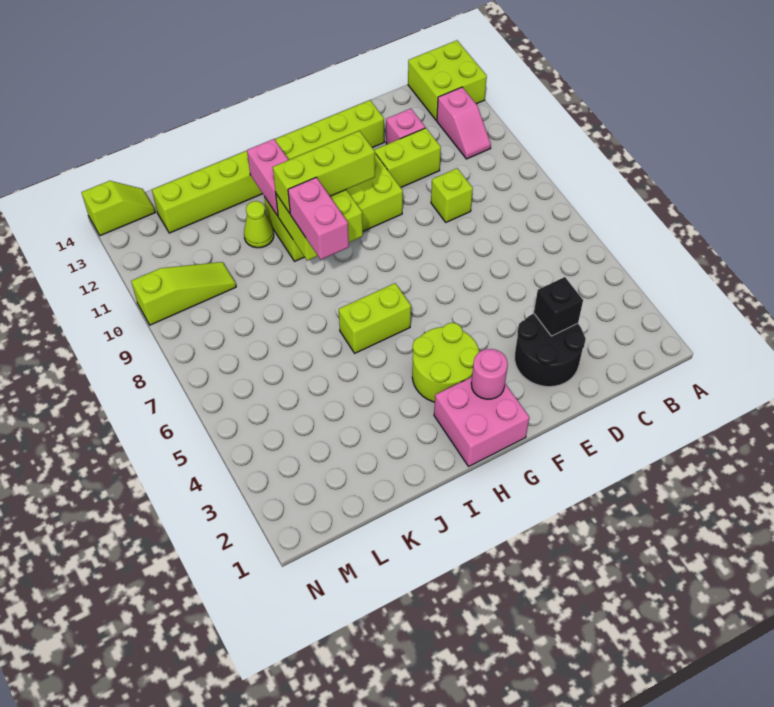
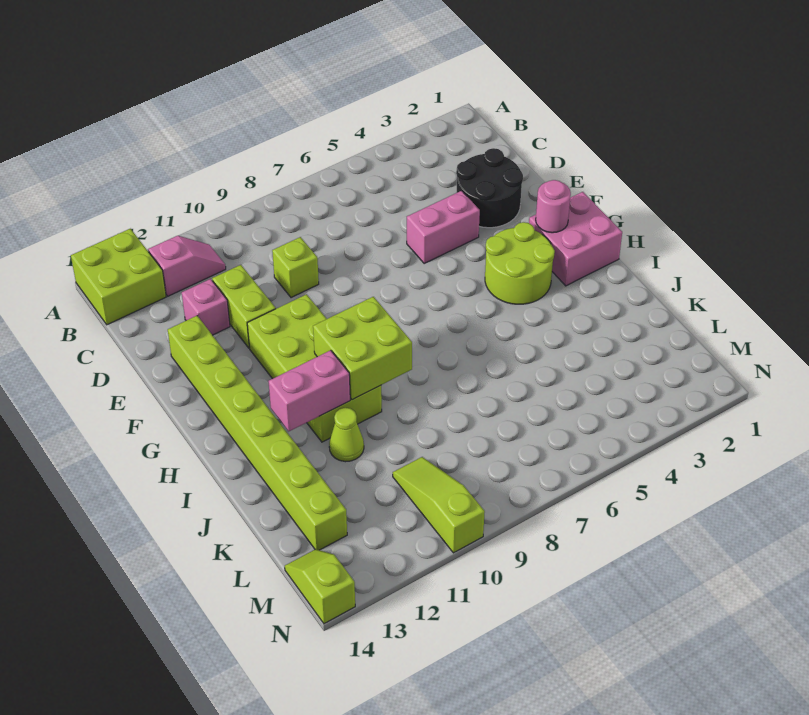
black brick D3 level 2 -> none
lime brick G10:I10 level 3 -> none
lime brick H6:I6 level 1 -> none
pink brick I8:I9 level 3 -> pink brick E4:E5 level 1

